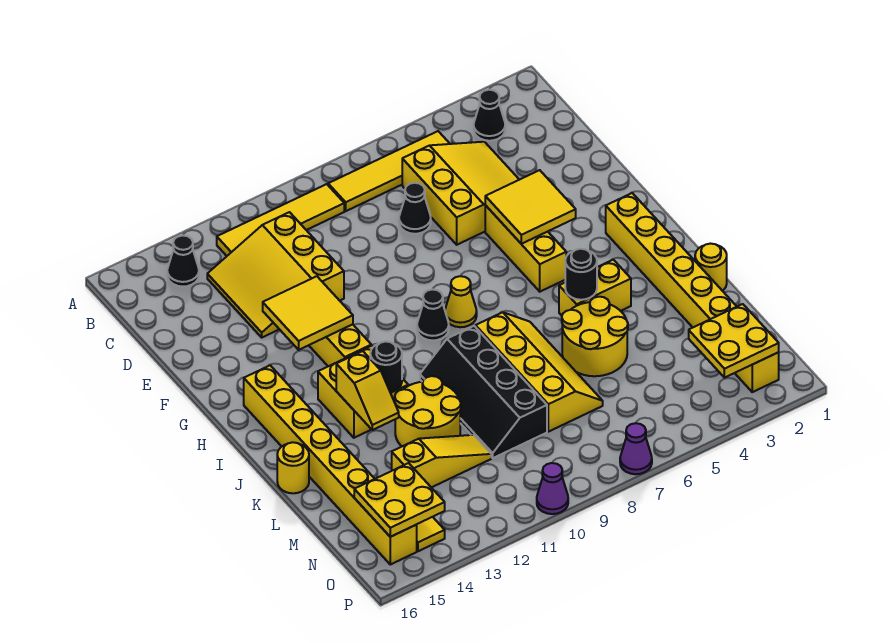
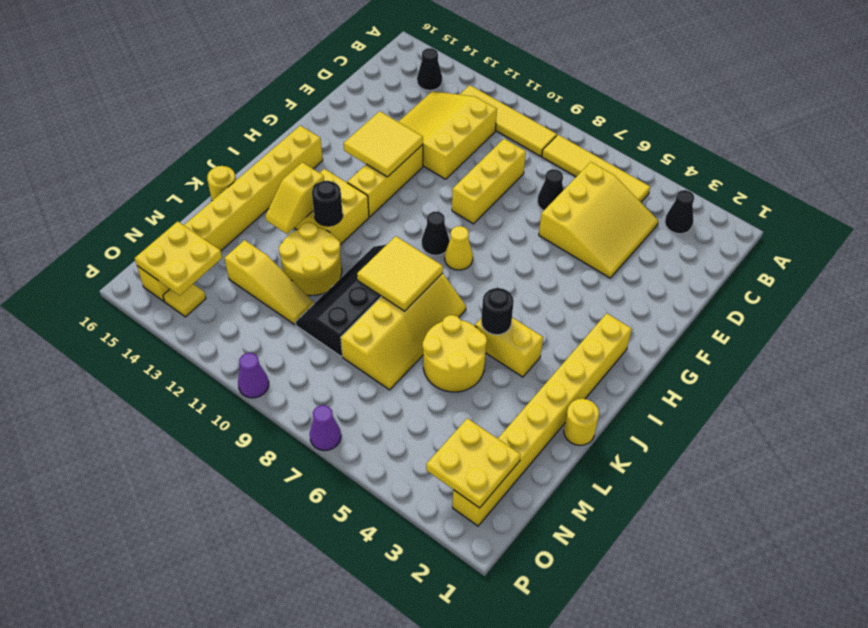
yellow tile F4:G5 level 2 -> yellow tile J8:K9 level 2
yellow brick F5:H5 level 1 -> yellow brick D9:F9 level 1

